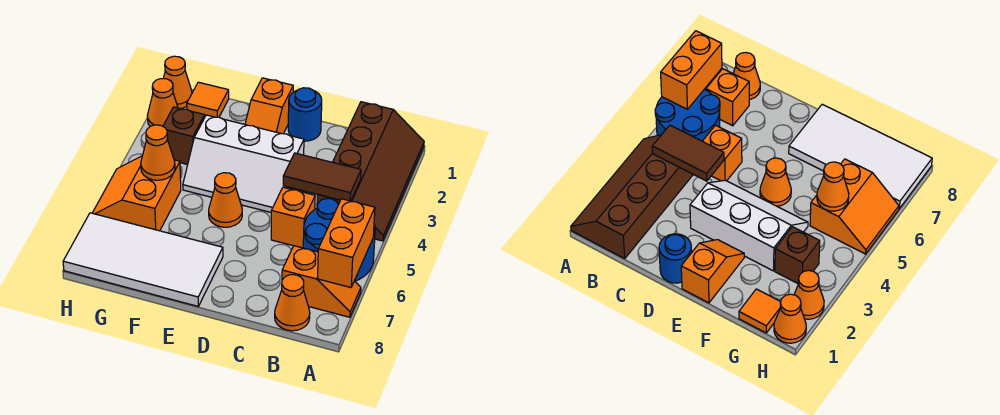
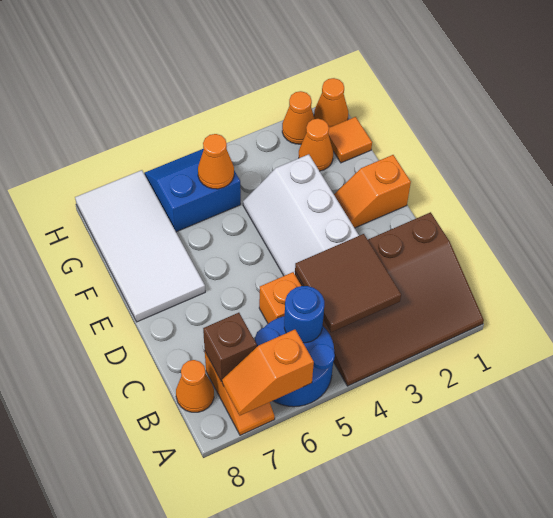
brown slope A1:B4 level 1 top B -> brown slope A1:C4 level 1 top C
orange brick A6:A7 level 2 -> orange slope A6:A7 level 2 top 6
brown tile B4:C4 level 2 -> brown tile B3:C4 level 2
blue round brick D1 level 1 -> blue round brick B5 level 2
orange cone E5 level 1 -> orange cone G2 level 1
brown brick G3 level 1 -> brown brick B7 level 2
orange slope G5:H6 level 1 top G -> blue slope G5:H6 level 1 top G

